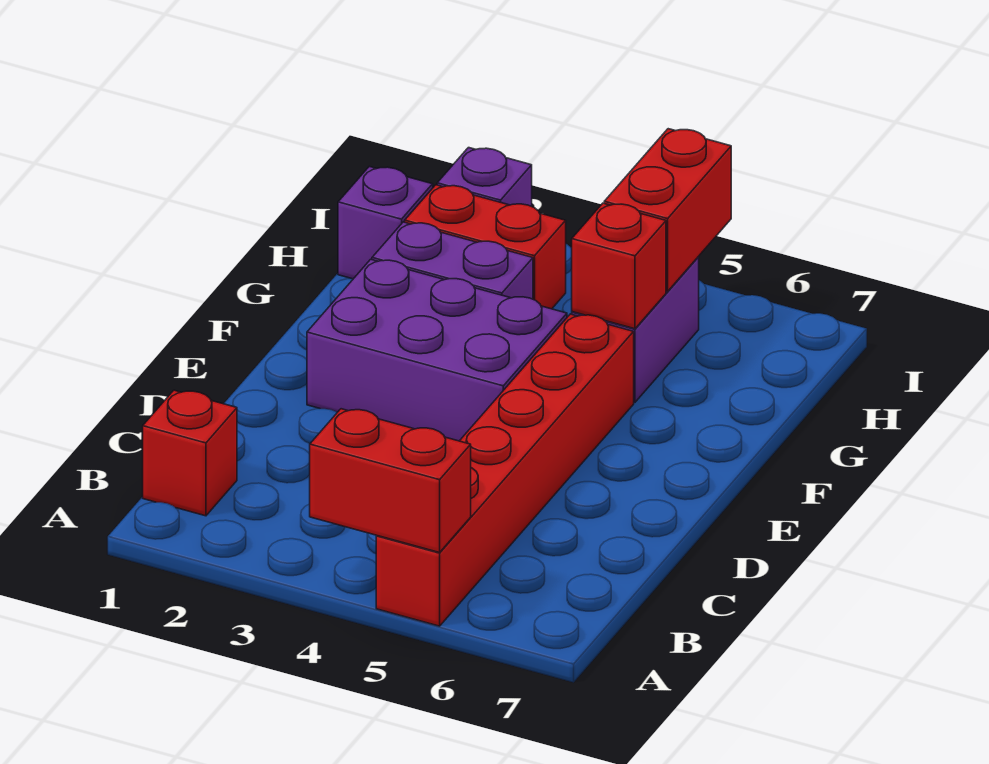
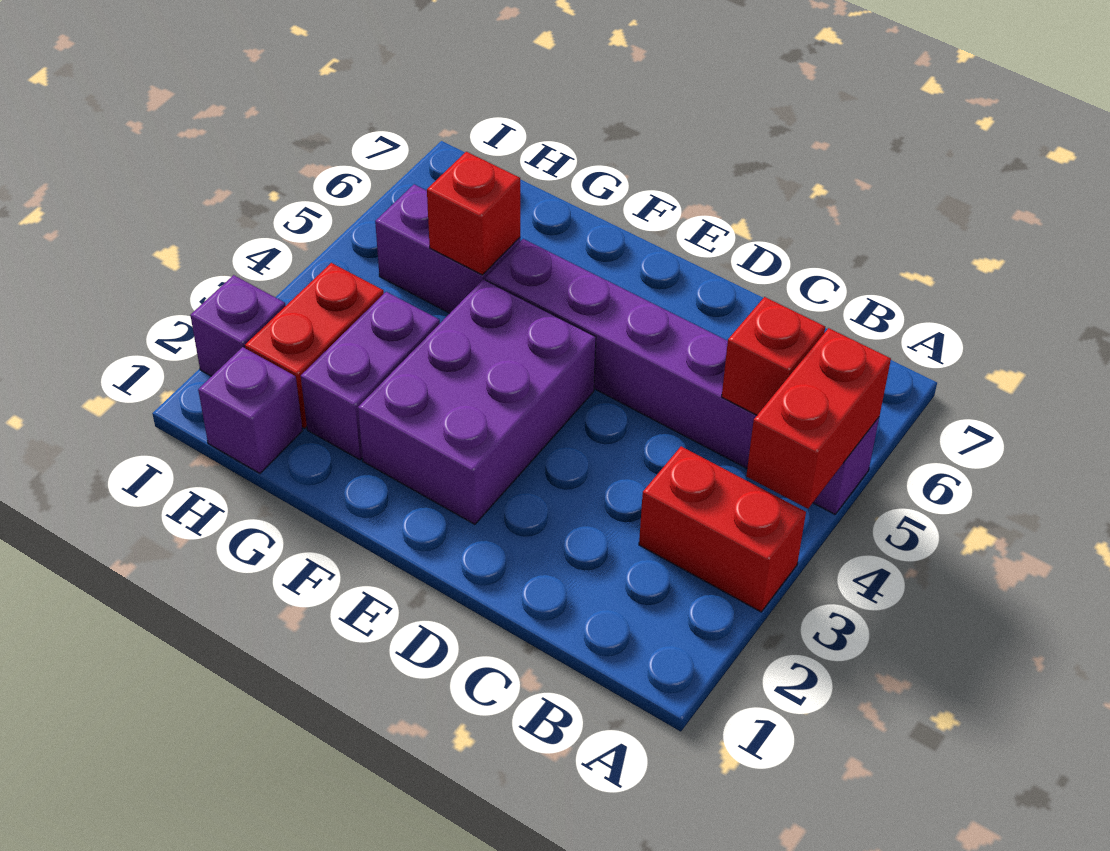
red brick A5:F5 level 1 -> purple brick A5:F5 level 1
red brick B1 level 1 -> red brick B5 level 2
red brick H5:I5 level 2 -> red brick A3:B3 level 1

